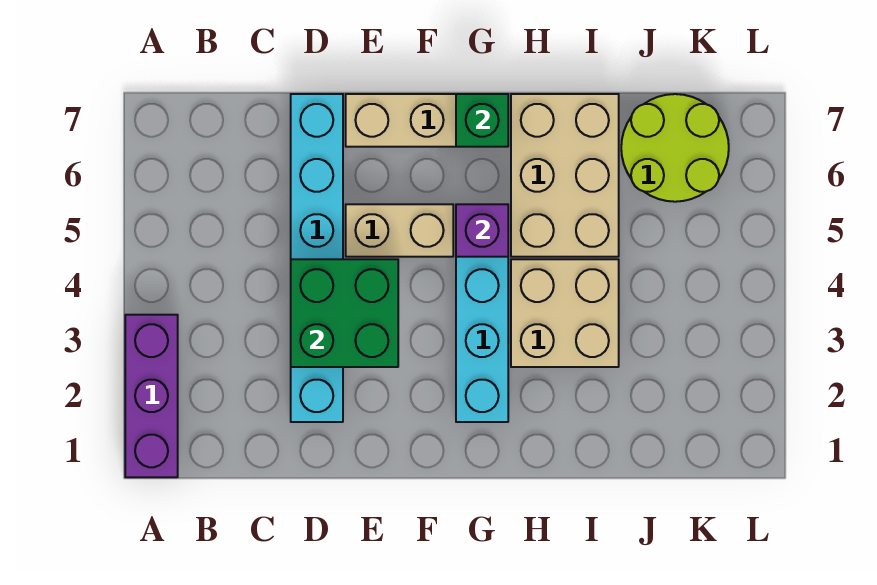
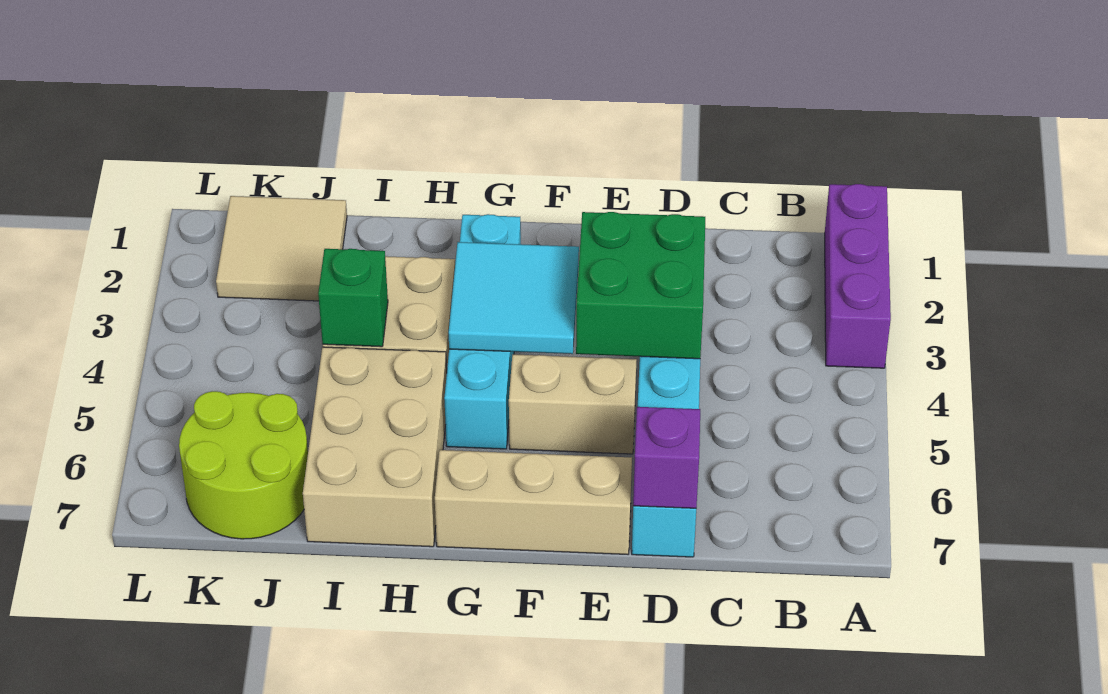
none -> cyan tile F3:G4 level 2
purple brick G5 level 2 -> purple brick D7 level 2
green brick G7 level 2 -> green brick I4 level 2
none -> tan tile J1:K2 level 1

